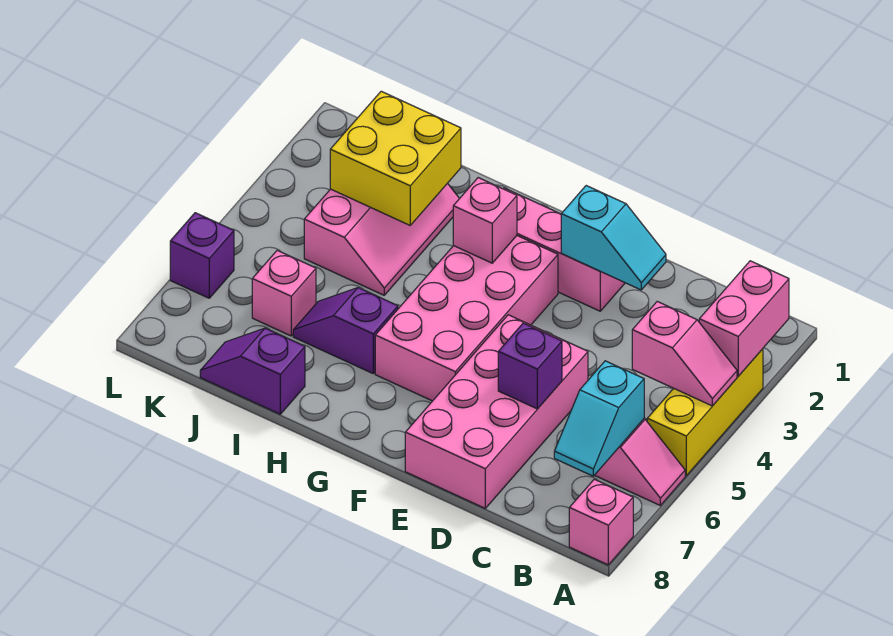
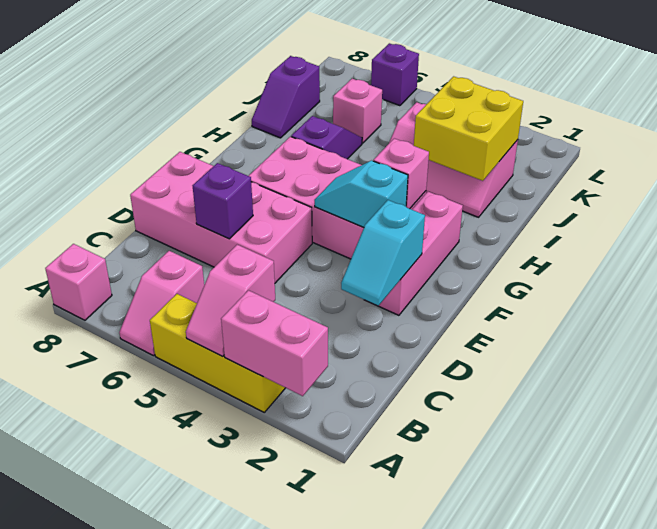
cyan slope B6:B7 level 2 top 6 -> cyan slope F3:F4 level 2 top 3
purple slope I8:J8 level 1 top I -> purple slope I8:J8 level 1 top J

